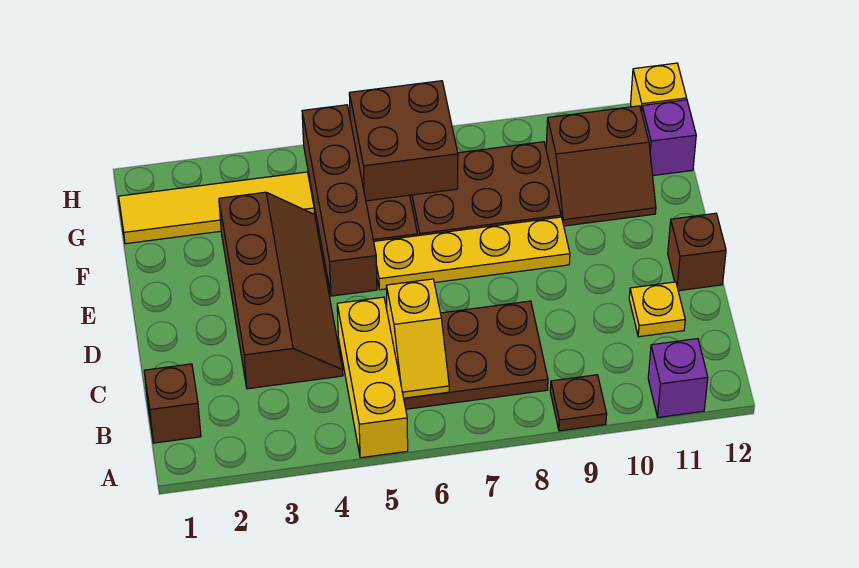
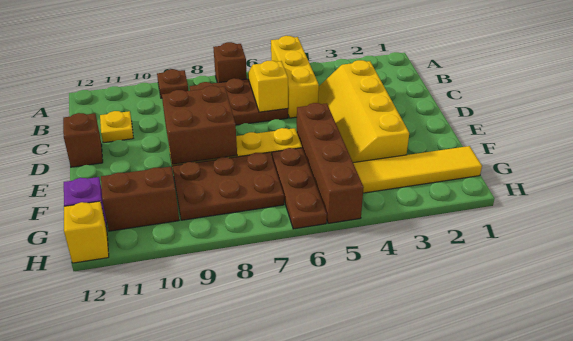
purple brick A11 level 1 -> none
brown brick B1 level 1 -> brown brick A7 level 1
brown slope C3:F4 level 1 top 3 -> yellow slope C3:F4 level 1 top 3
brown brick G6:H7 level 2 -> brown brick D8:E9 level 2

